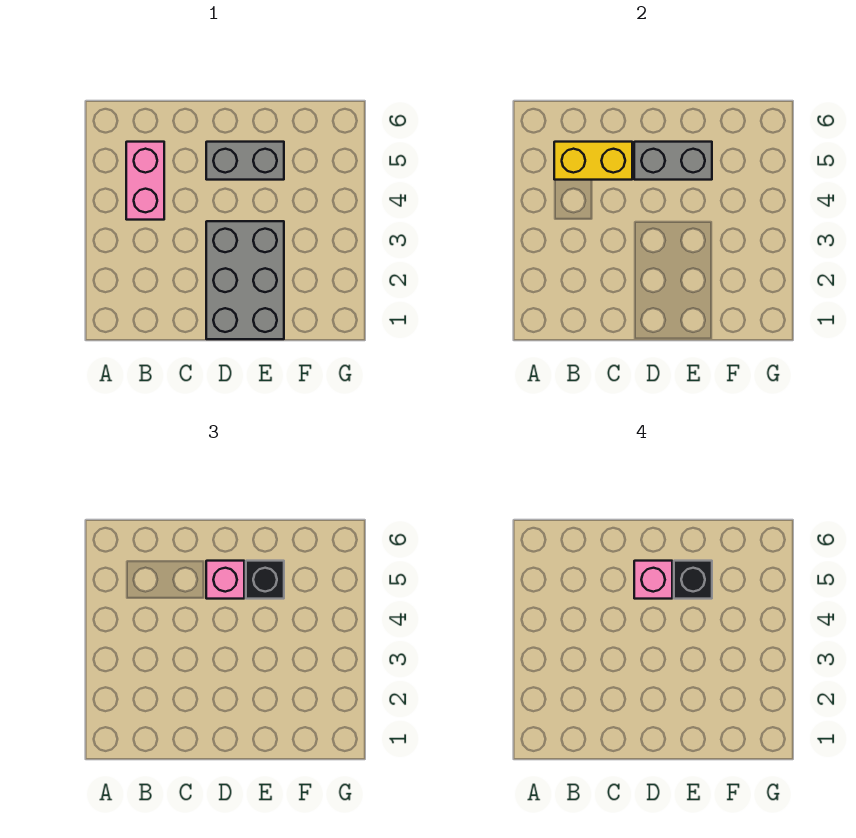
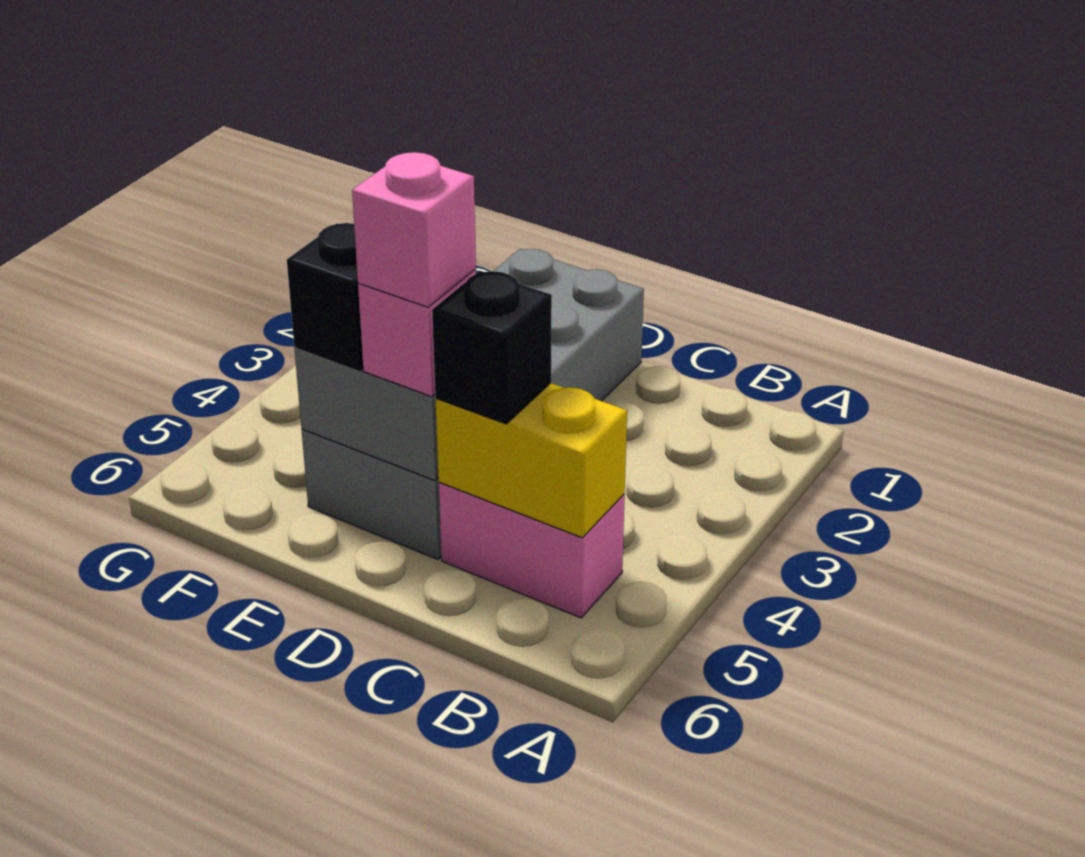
pink brick B4:B5 level 1 -> pink brick B5:C5 level 1
black brick E5 level 4 -> black brick C5 level 3

